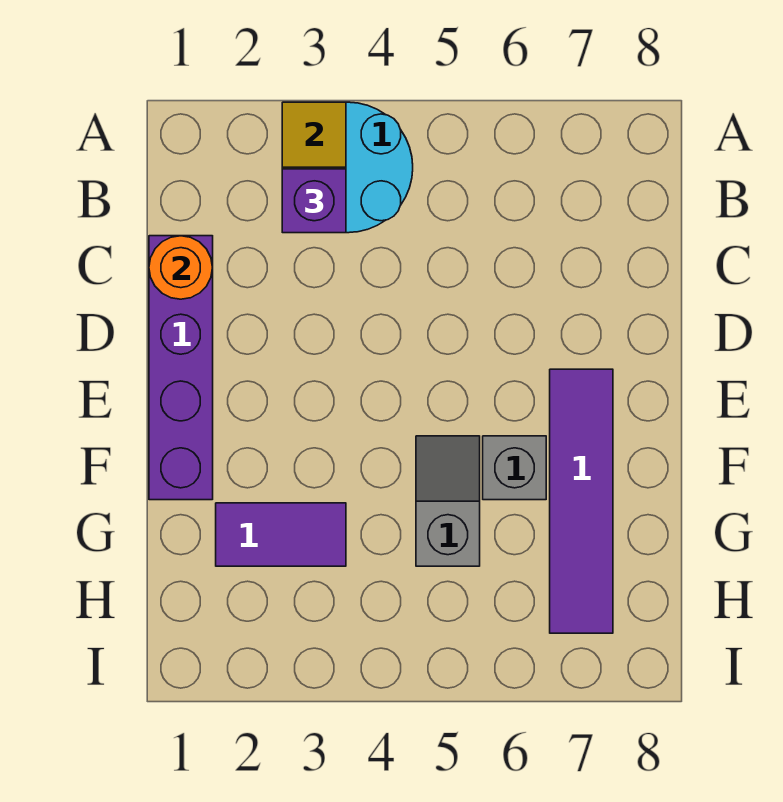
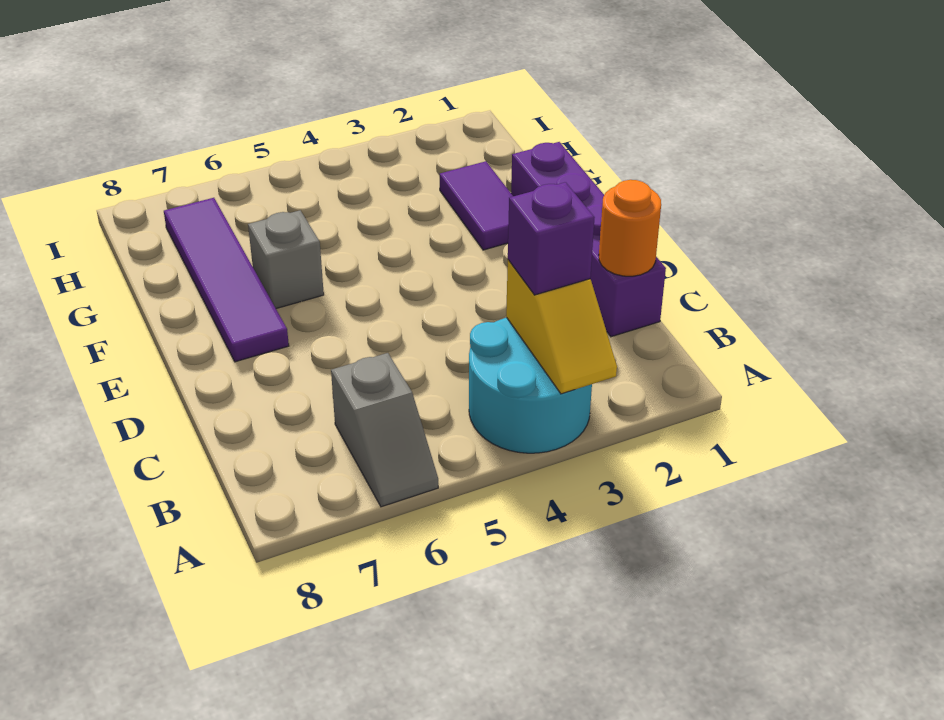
grey slope F5:G5 level 1 top G -> grey slope A6:B6 level 1 top B
purple tile G2:G3 level 1 -> purple tile F2:G2 level 1

